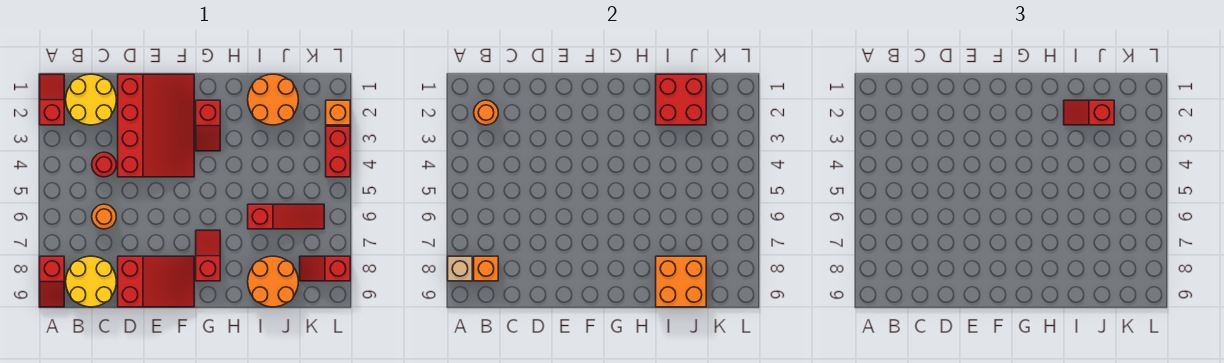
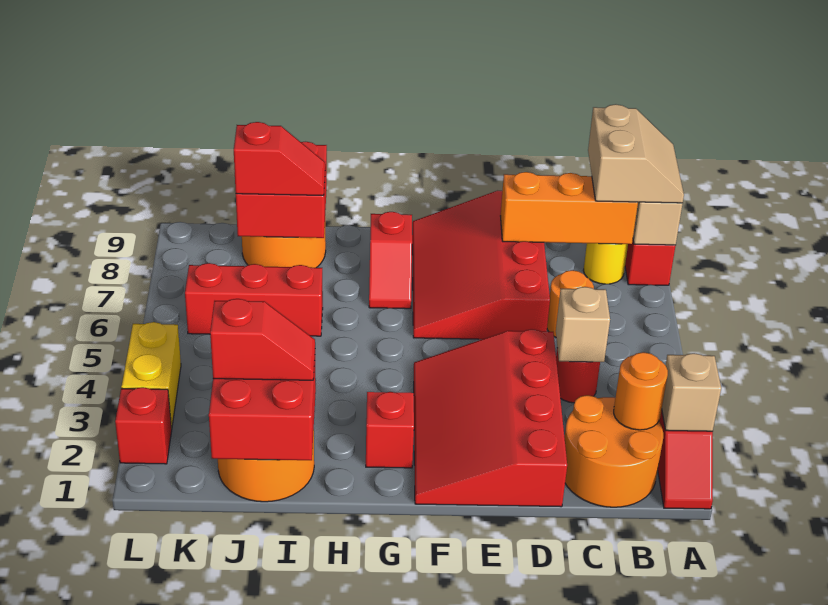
none -> tan brick A2 level 2
none -> tan slope A8:B9 level 3 top B
yellow round brick B1:C2 level 1 -> orange round brick B1:C2 level 1
yellow round brick B8:C9 level 1 -> yellow round brick B8 level 1
orange brick B8 level 2 -> orange brick B8:D8 level 2
none -> tan brick C4 level 2
red slope D8:F9 level 1 top D -> red slope D6:F9 level 1 top D
red slope I6:K6 level 1 top I -> red brick I6:K6 level 1
orange brick I8:J9 level 2 -> red brick I8:J9 level 2
red slope K8:L8 level 1 top L -> red slope I8:J8 level 3 top J
orange brick L2 level 1 -> red brick L2 level 1
red brick L3:L4 level 1 -> yellow brick L3:L4 level 1

